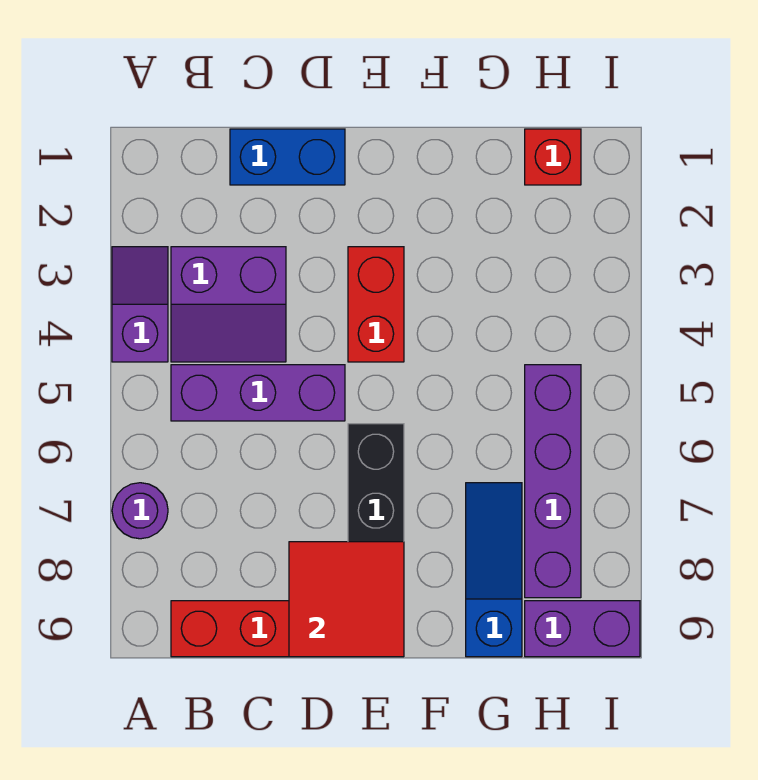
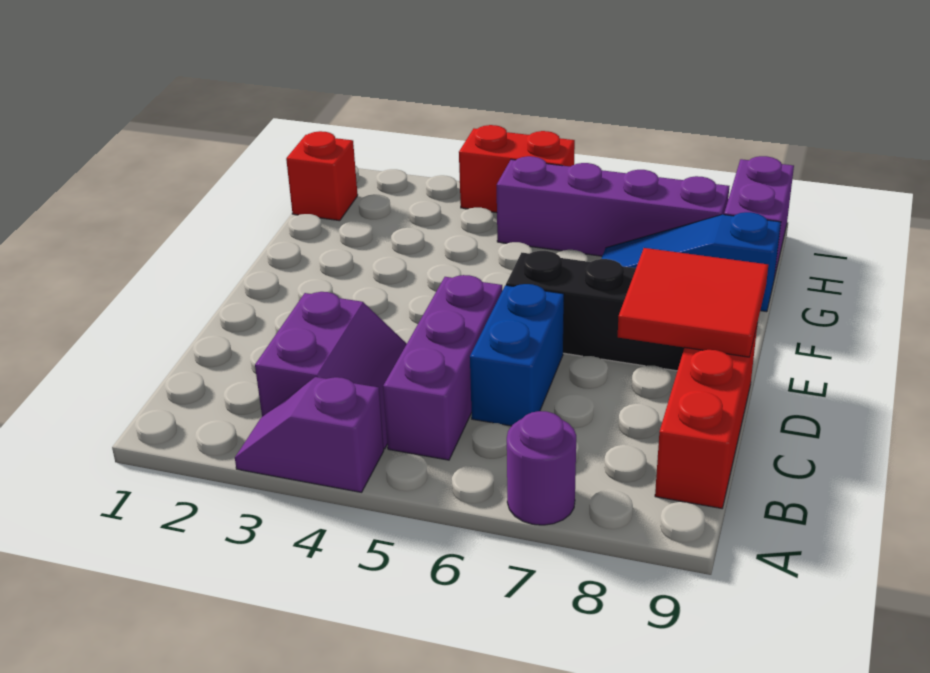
blue brick C1:D1 level 1 -> blue brick C6:D6 level 1
red brick E3:E4 level 1 -> red brick I4:I5 level 1

